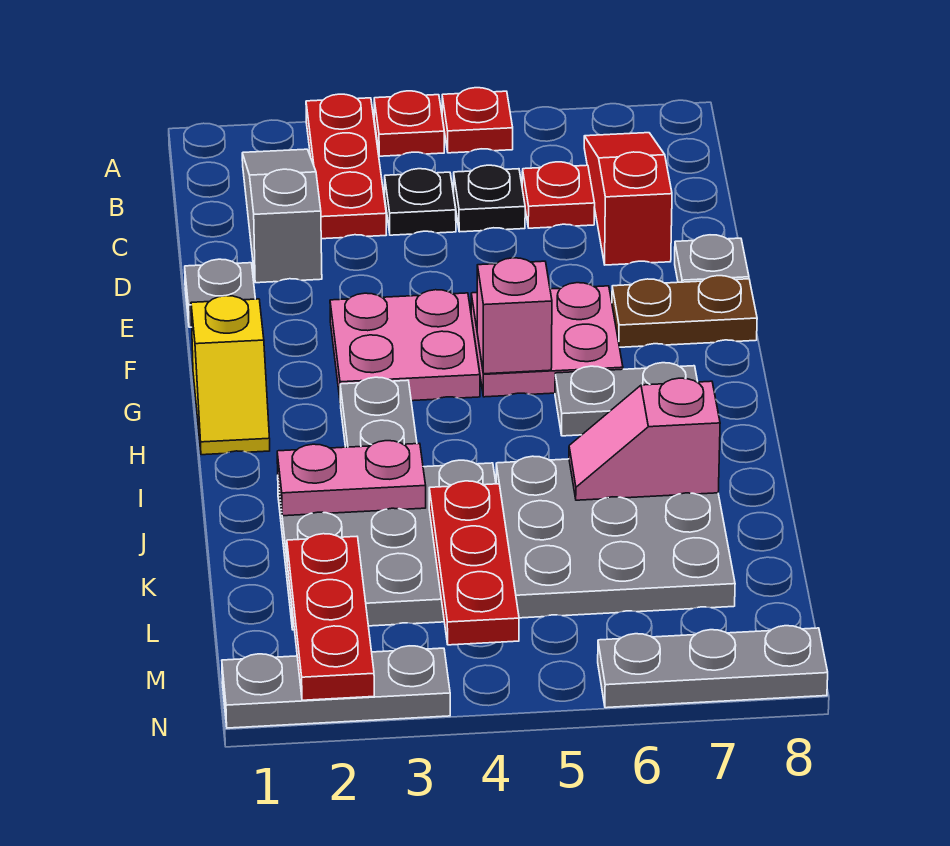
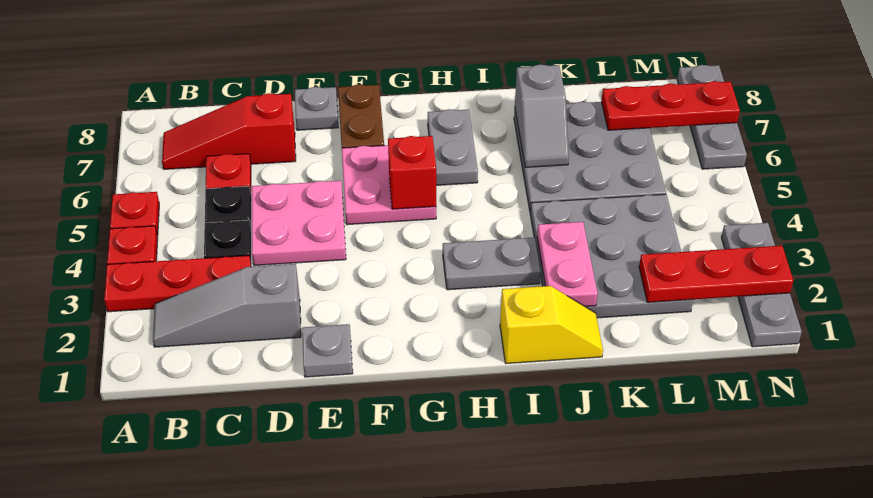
pink plate F3:G4 level 1 -> pink plate D4:E5 level 1
yellow slope G1:H1 level 1 top G -> yellow slope I1:J1 level 1 top I
pink brick G5 level 2 -> red brick G5 level 2
pink slope J6:J7 level 2 top 7 -> grey slope J6:J7 level 2 top 7
red plate K4:M4 level 2 -> red plate L7:N7 level 2

